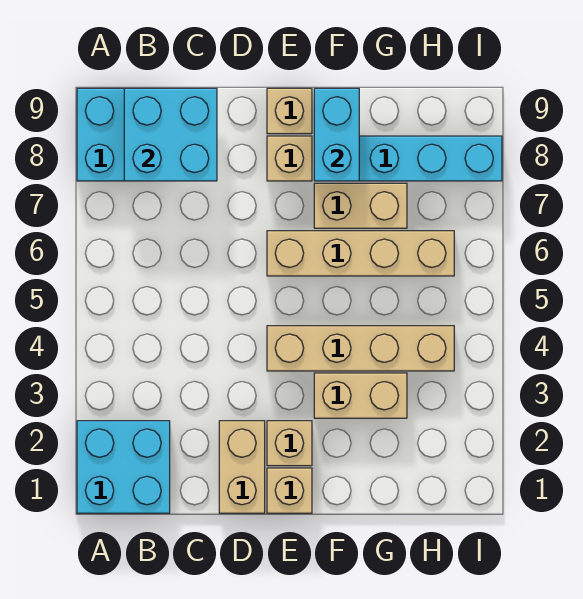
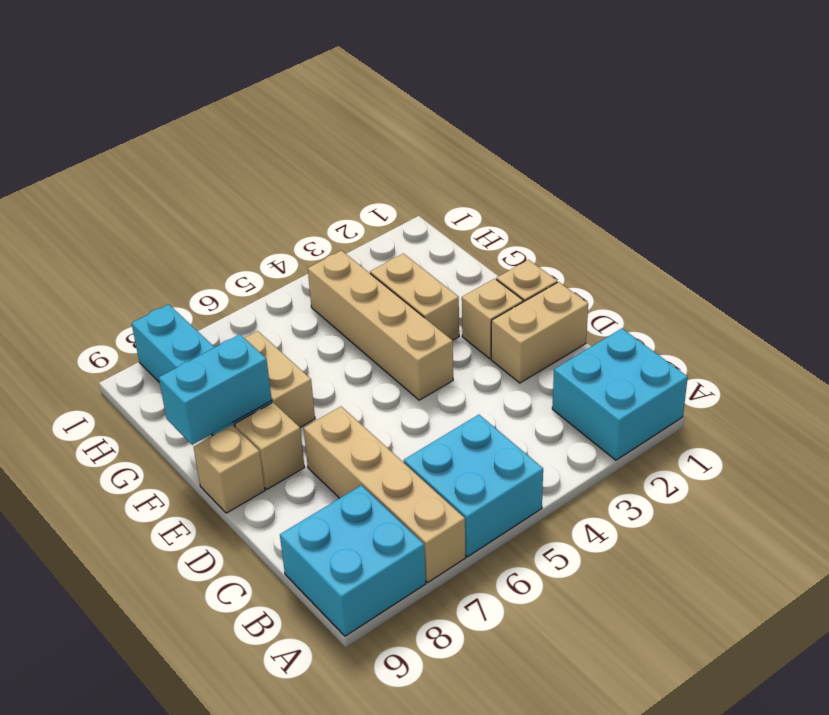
cyan brick B8:C9 level 2 -> cyan brick A5:B6 level 1
tan brick E6:H6 level 1 -> tan brick A7:D7 level 1

